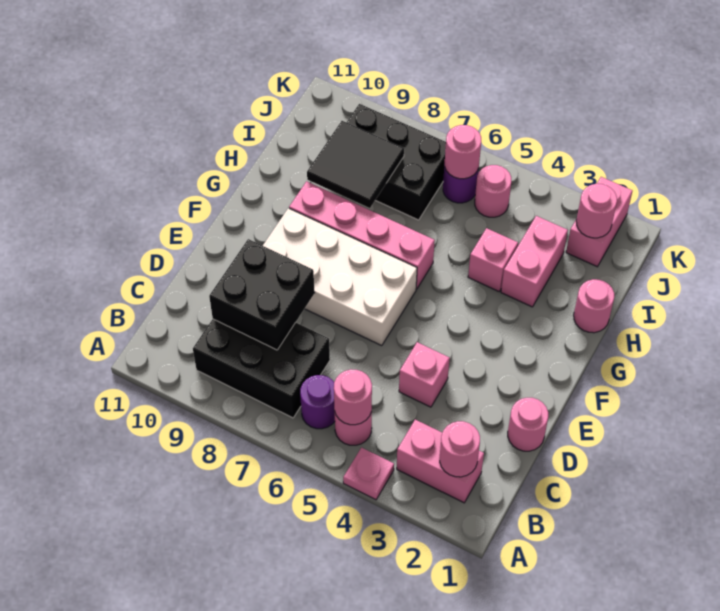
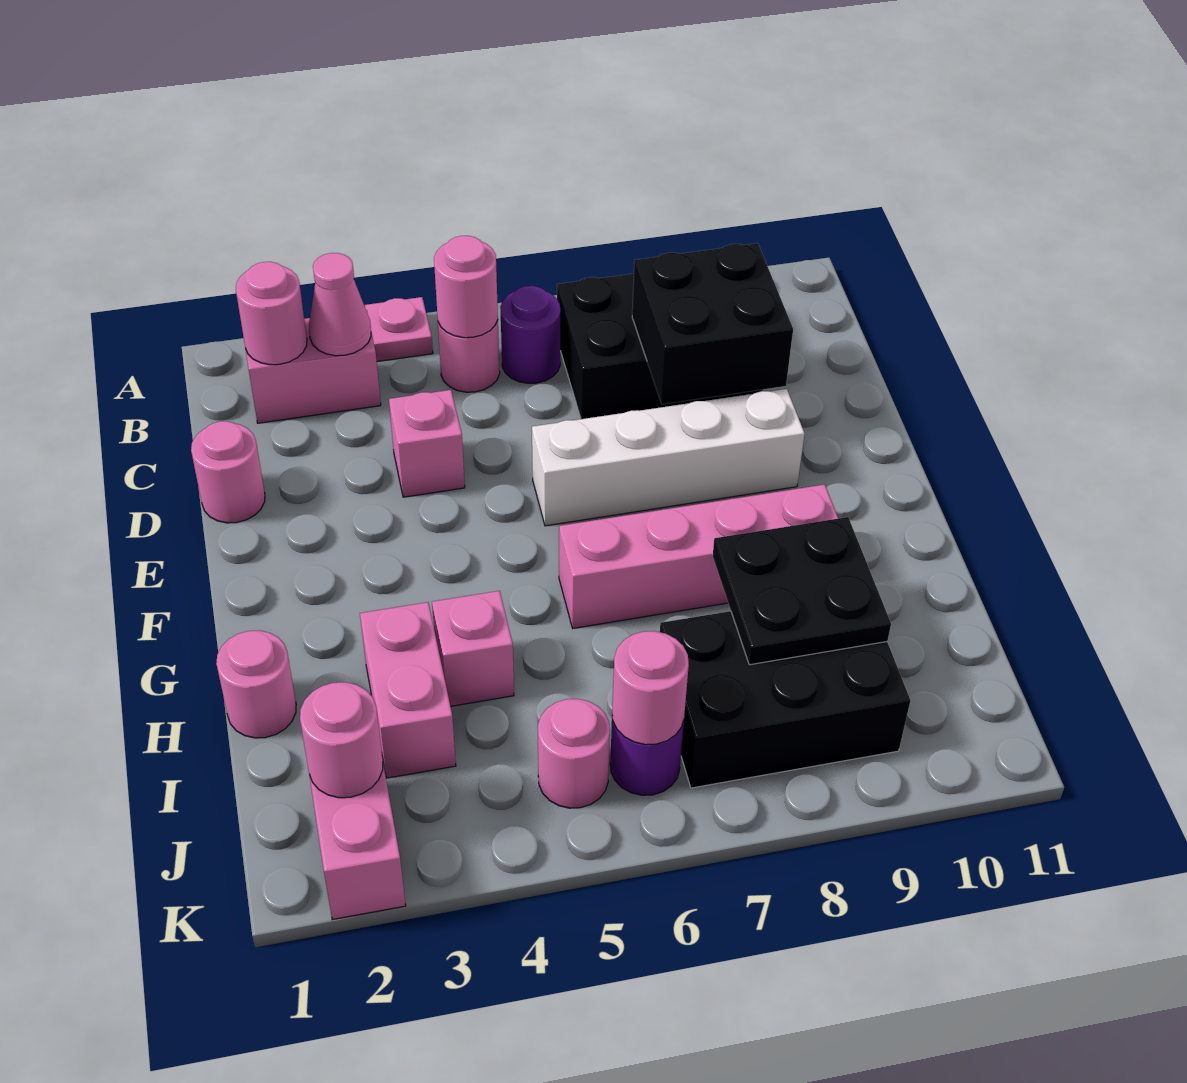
none -> pink cone B3 level 2
white brick E6:F9 level 1 -> white brick E6:E9 level 1
black tile H8:I9 level 2 -> black plate H8:I9 level 2

